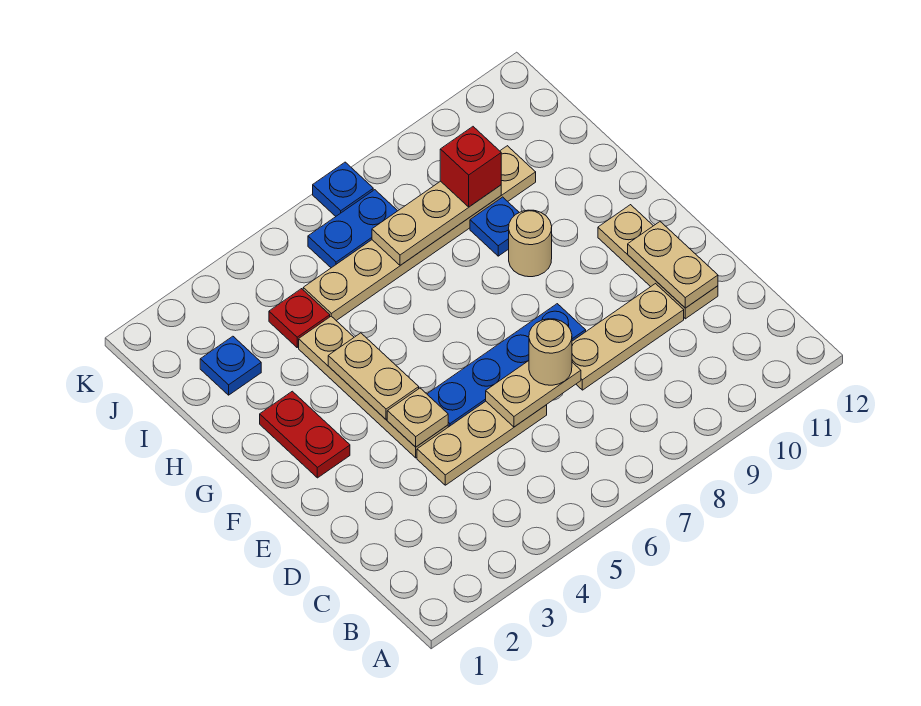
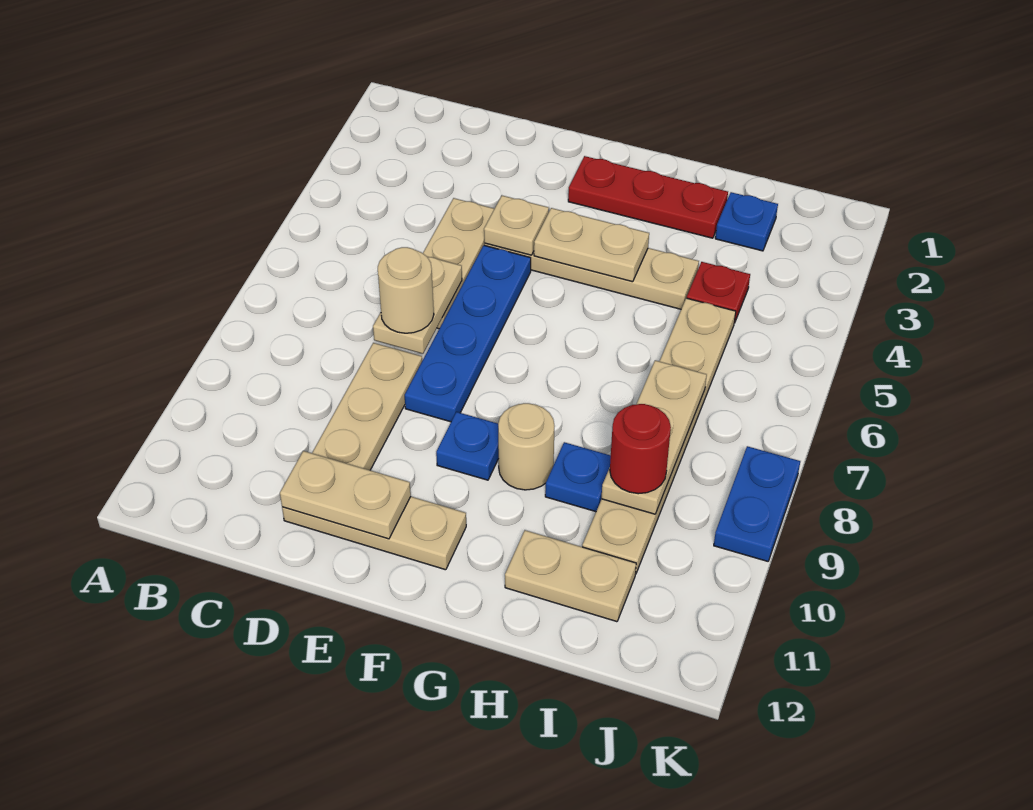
red plate F2:G2 level 1 -> red plate F2:H2 level 1
none -> tan plate H11:I11 level 1
red brick I9 level 3 -> red round brick I9 level 3
blue plate J6:J7 level 1 -> blue plate K8:K9 level 1
blue plate K7 level 1 -> blue plate F9 level 1

